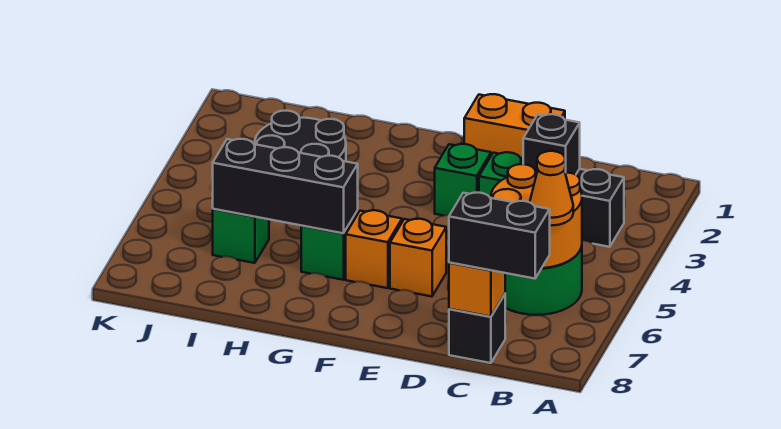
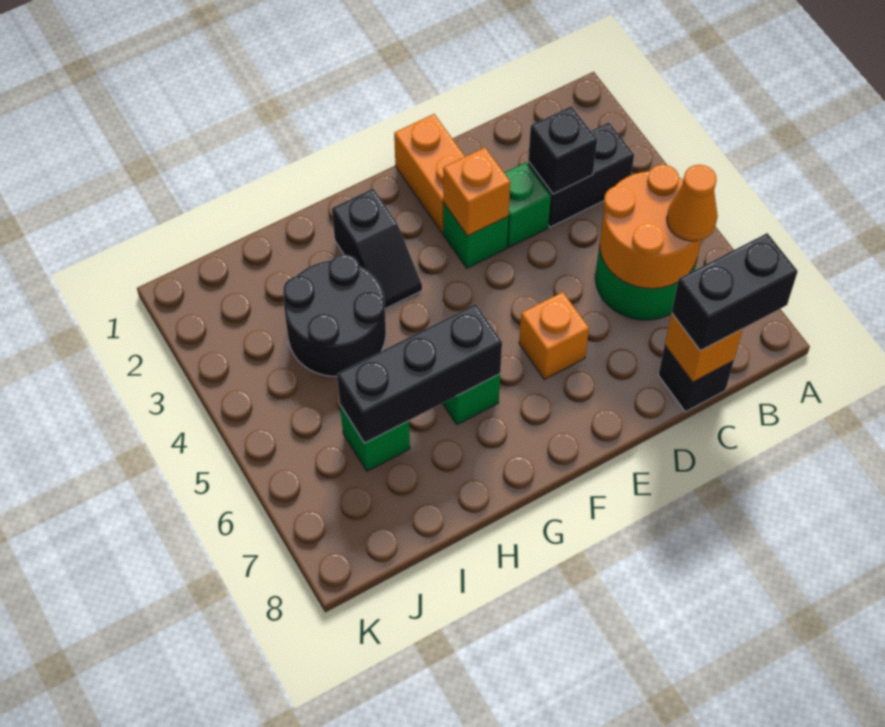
orange brick D1:E1 level 1 -> orange brick E1:E2 level 1
orange brick F6 level 1 -> orange brick E3 level 2
none -> black slope G2:G3 level 1 top 2

